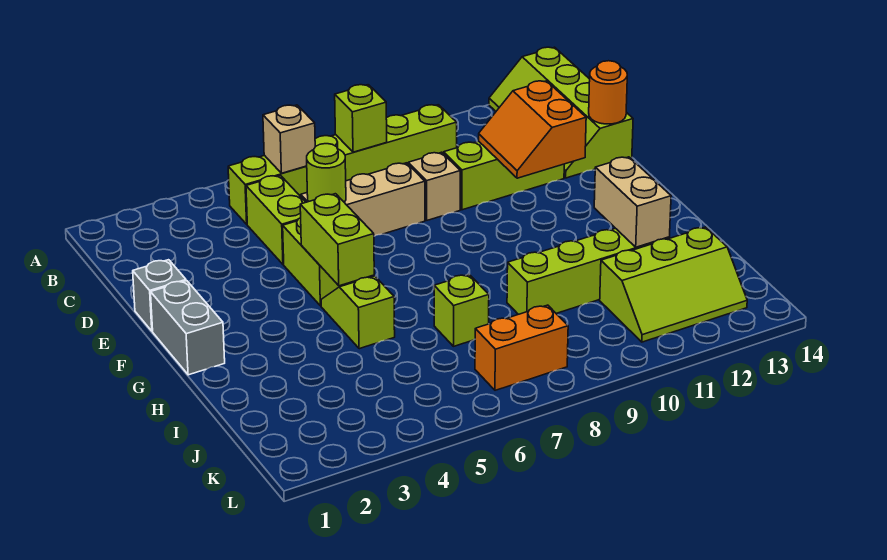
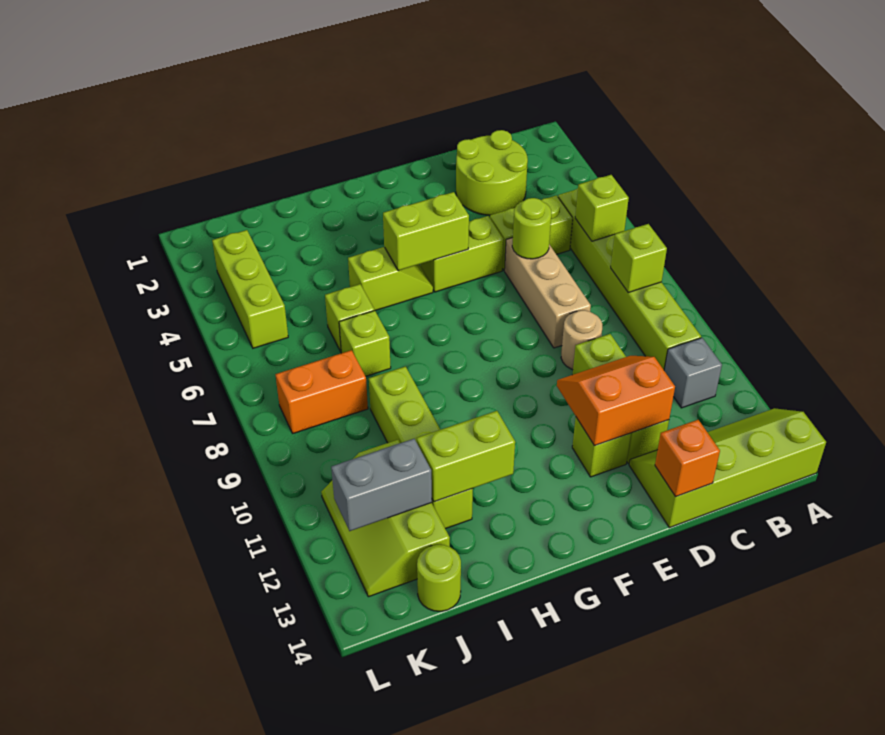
tan brick B6 level 2 -> lime brick B6 level 2
none -> lime round brick C2:D3 level 1
tan brick D9 level 1 -> tan round brick D9 level 1
orange round brick D14 level 2 -> orange brick D14 level 2
grey brick E1 level 1 -> grey brick B11 level 1
none -> lime brick E12 level 1
grey brick F1:G1 level 1 -> grey brick J12:K12 level 2
tan brick H12:I12 level 2 -> lime brick H12:I12 level 2
none -> lime brick I6 level 1
none -> lime round brick J14 level 1
none -> lime brick K3:K5 level 1
orange brick K7:K8 level 1 -> orange brick J8:K8 level 1

